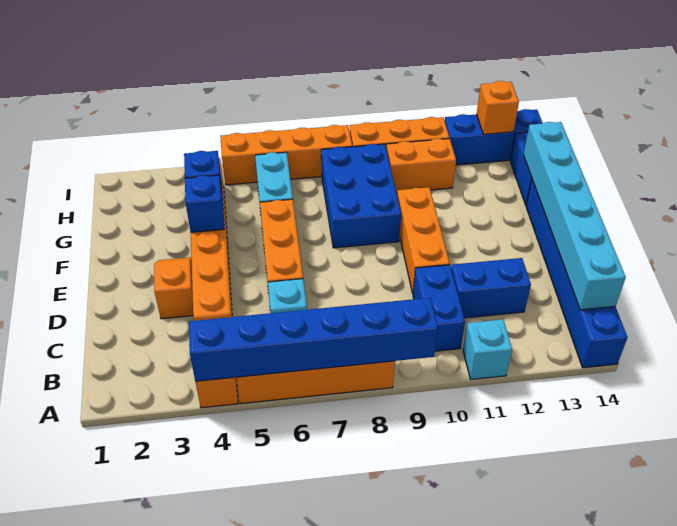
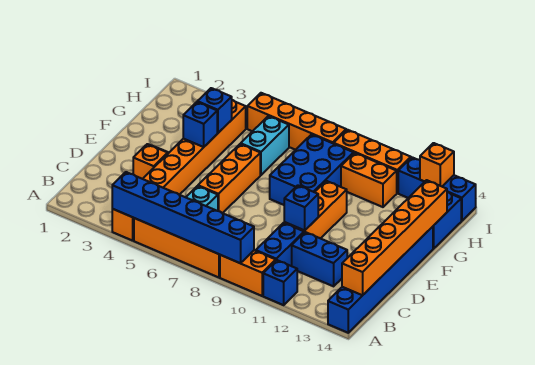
none -> orange brick A9:A10 level 1
cyan brick A11 level 1 -> blue brick A11 level 1
cyan brick B14:G14 level 2 -> orange brick B14:G14 level 2
none -> blue brick D10 level 2

